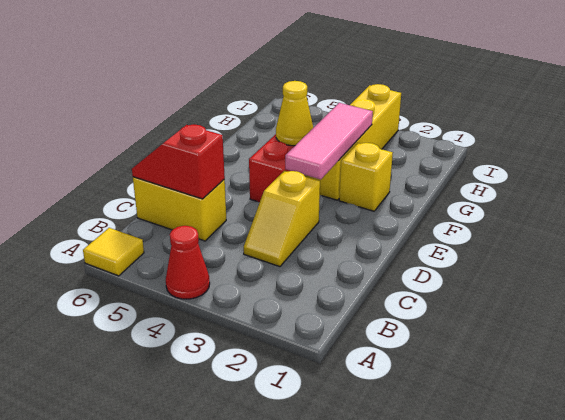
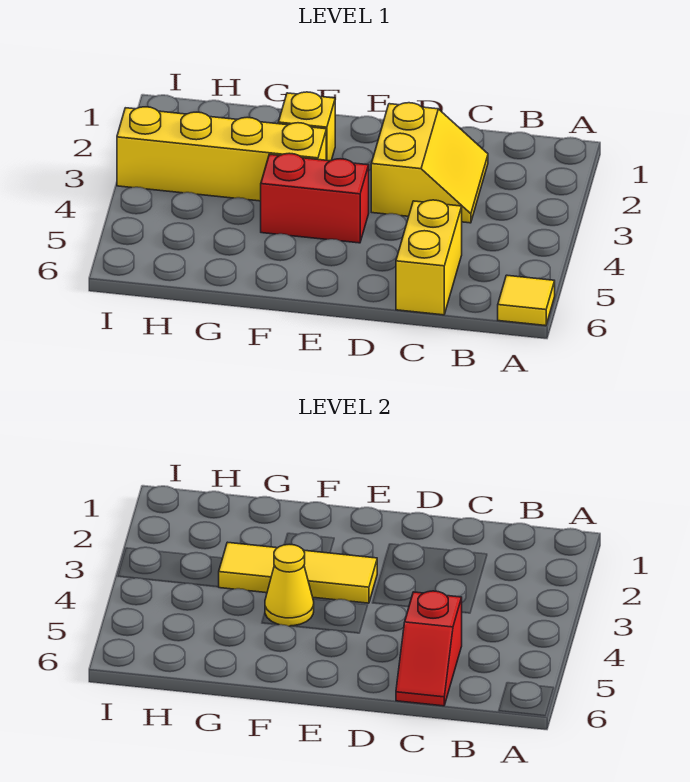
red cone A4 level 1 -> none
yellow slope C3:D3 level 1 top D -> yellow slope C2:D3 level 1 top D
pink tile E3:G3 level 2 -> yellow tile E3:G3 level 2

